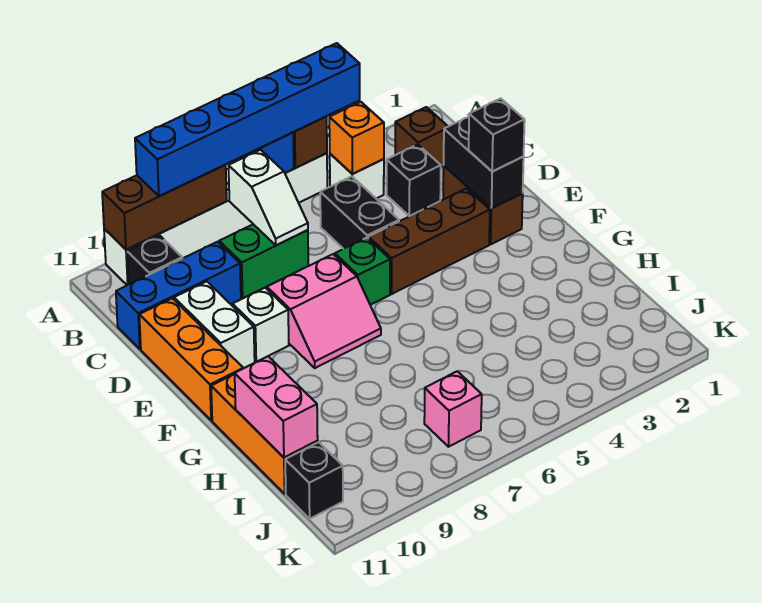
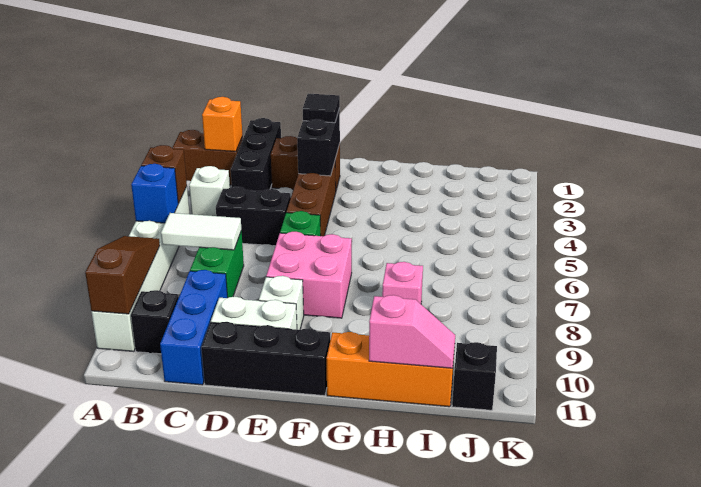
blue brick A4:A9 level 3 -> none
brown brick A8:A10 level 2 -> brown slope A8:A10 level 2 top 10
brown brick B2 level 1 -> brown brick A2:B2 level 1
orange brick B4 level 2 -> orange brick B2 level 2
white slope B7:C7 level 2 top B -> white tile B7:C7 level 2
black brick C3 level 1 -> black brick C1:C3 level 1
black brick D2:E2 level 2 -> black brick E2:E3 level 2
orange brick D11:F11 level 1 -> black brick D11:F11 level 1
black brick E2 level 3 -> black tile E2 level 3
pink slope E7:F8 level 1 top E -> pink brick E7:F8 level 1
pink brick H11:I11 level 2 -> pink slope H11:I11 level 2 top H
pink brick J7 level 1 -> pink brick H8 level 1

